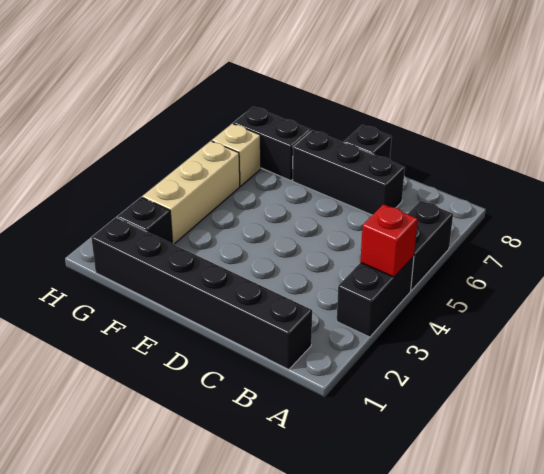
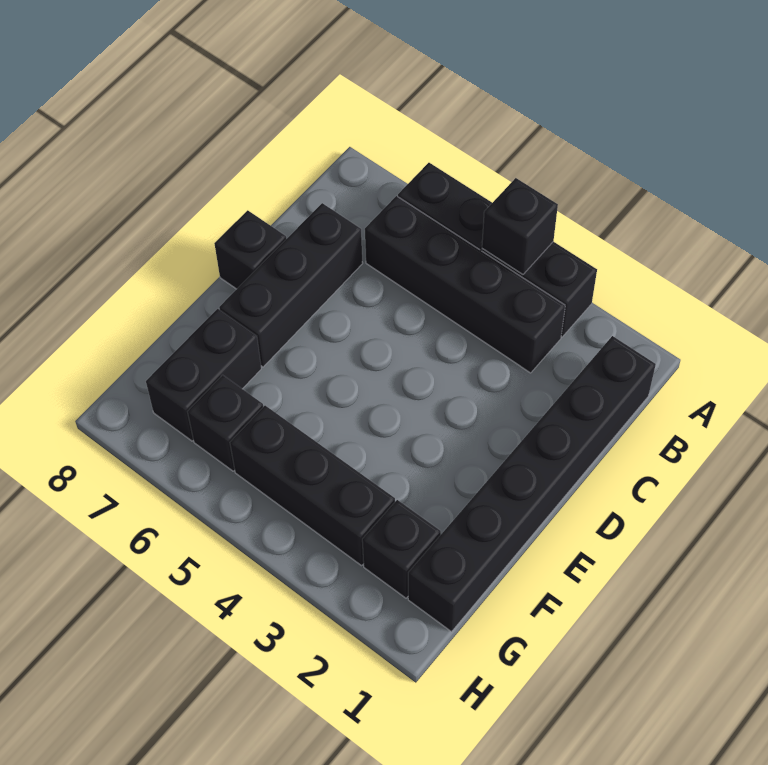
red brick A4 level 2 -> black brick A4 level 2
none -> black brick B3:B6 level 1
tan brick G3:G5 level 1 -> black brick G3:G5 level 1
tan brick G6 level 1 -> black brick G6 level 1

